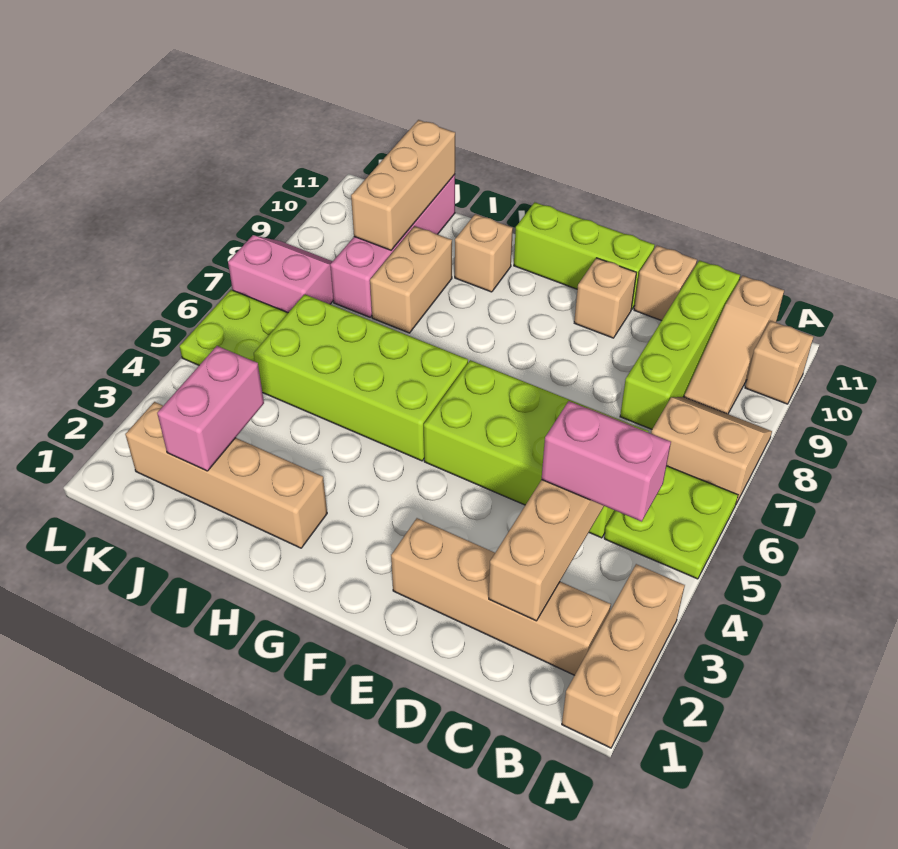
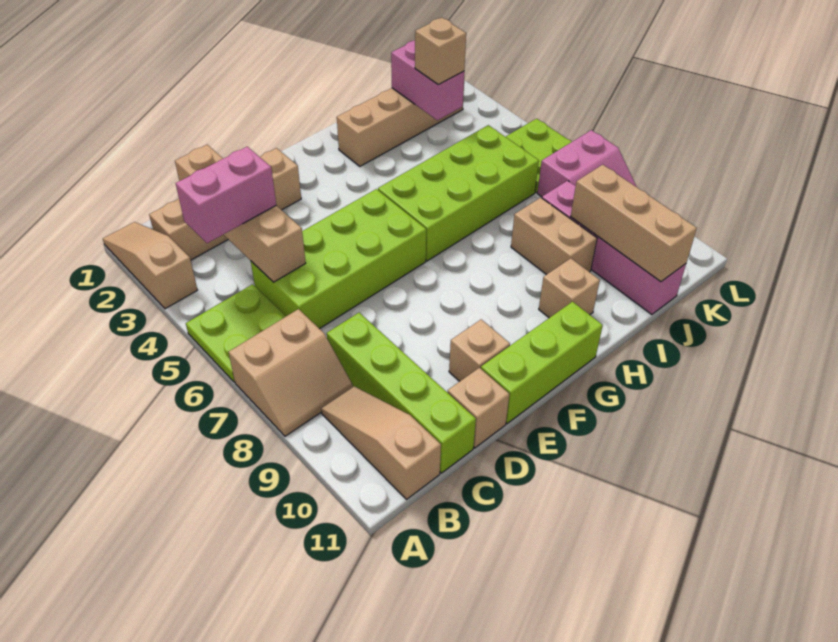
tan brick A1:A3 level 1 -> tan slope A1:A3 level 1 top 3
tan brick A10 level 1 -> tan brick J3 level 3

